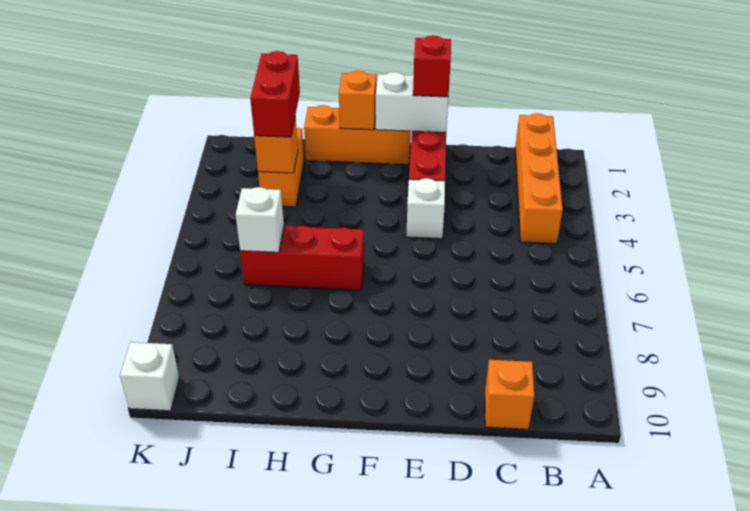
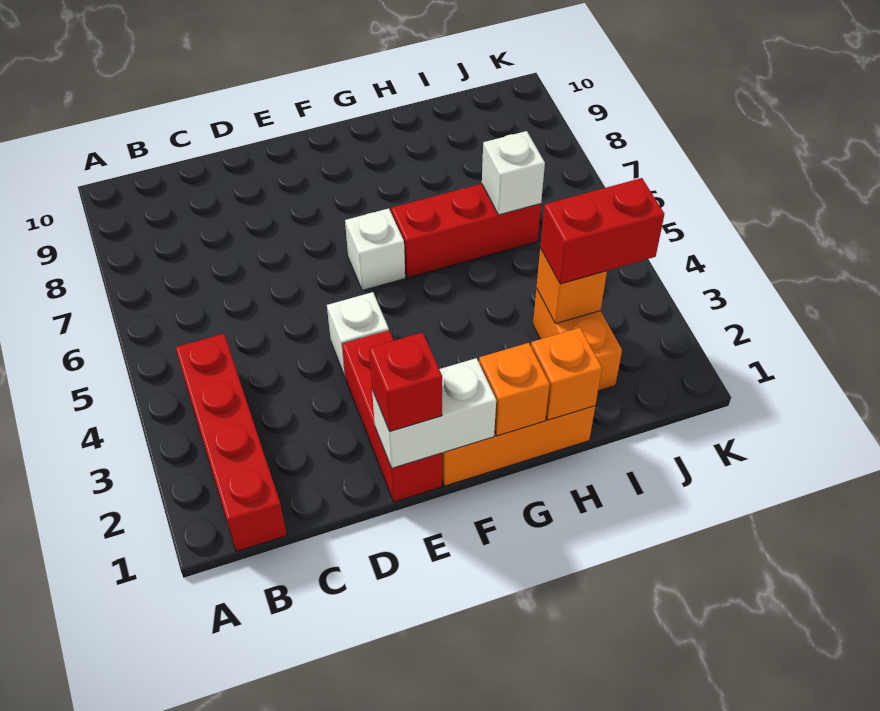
orange brick B1:B4 level 1 -> red brick B1:B4 level 1
orange brick C10 level 1 -> orange brick H1 level 2
red brick I2:I3 level 3 -> red brick I3:J3 level 3
white brick K10 level 1 -> white brick F6 level 1

